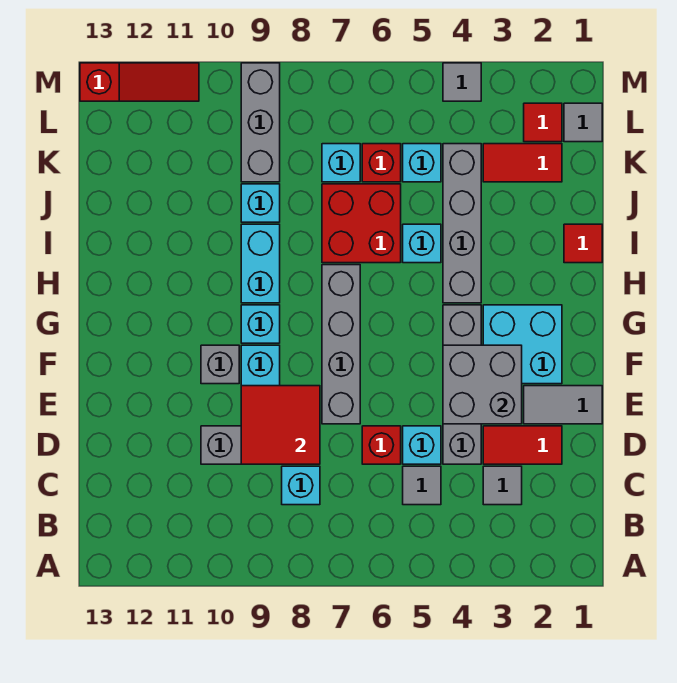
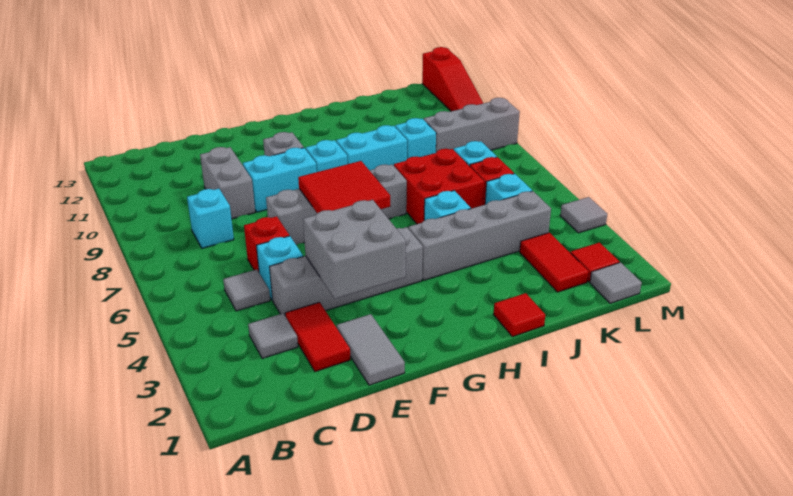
red tile D8:E9 level 2 -> red tile F6:G7 level 2
cyan brick F2:G3 level 1 -> none

